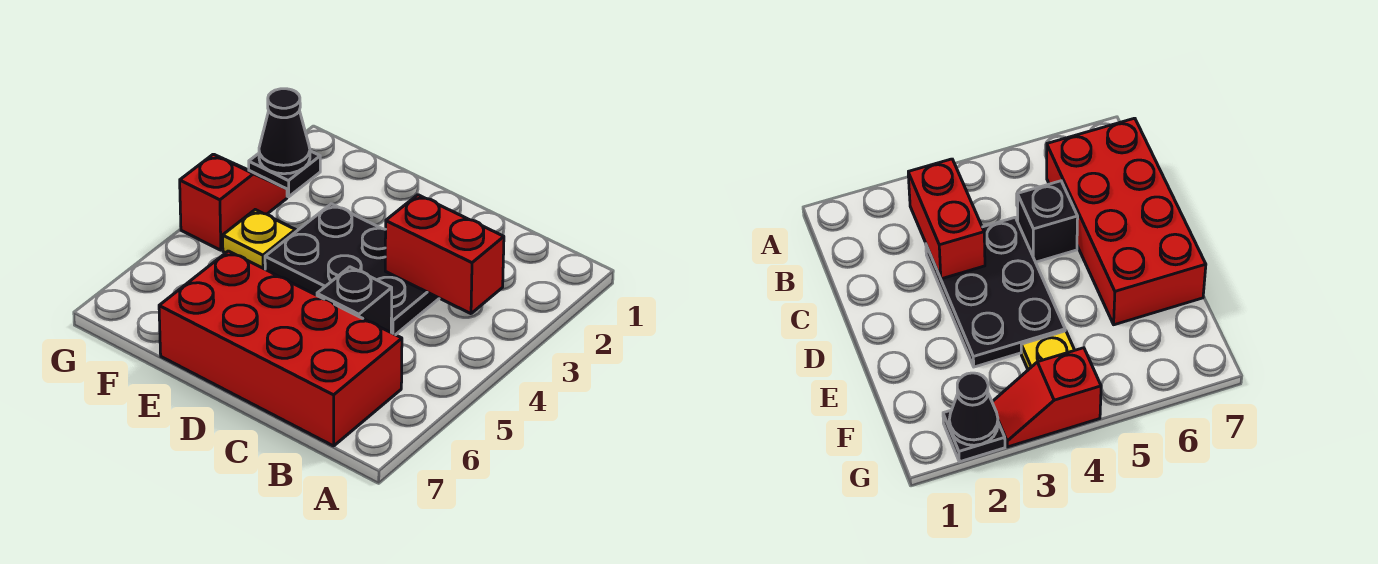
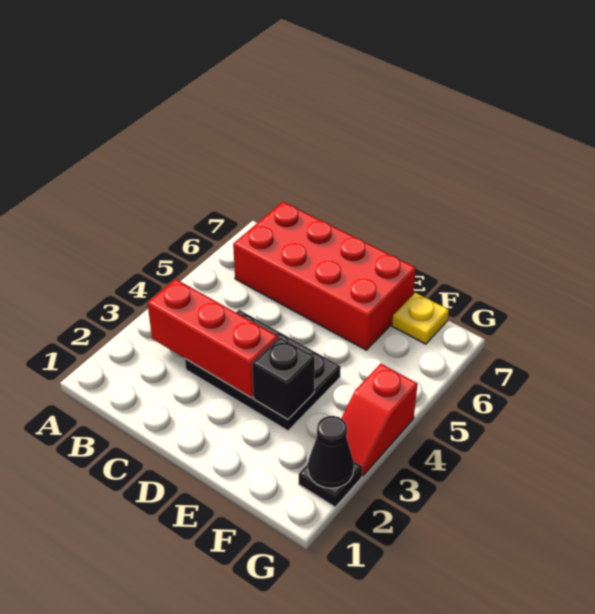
red brick B3:C3 level 2 -> red brick B3:D3 level 2
black brick C5 level 1 -> black brick E3 level 2
yellow plate F4 level 1 -> yellow plate F7 level 1

